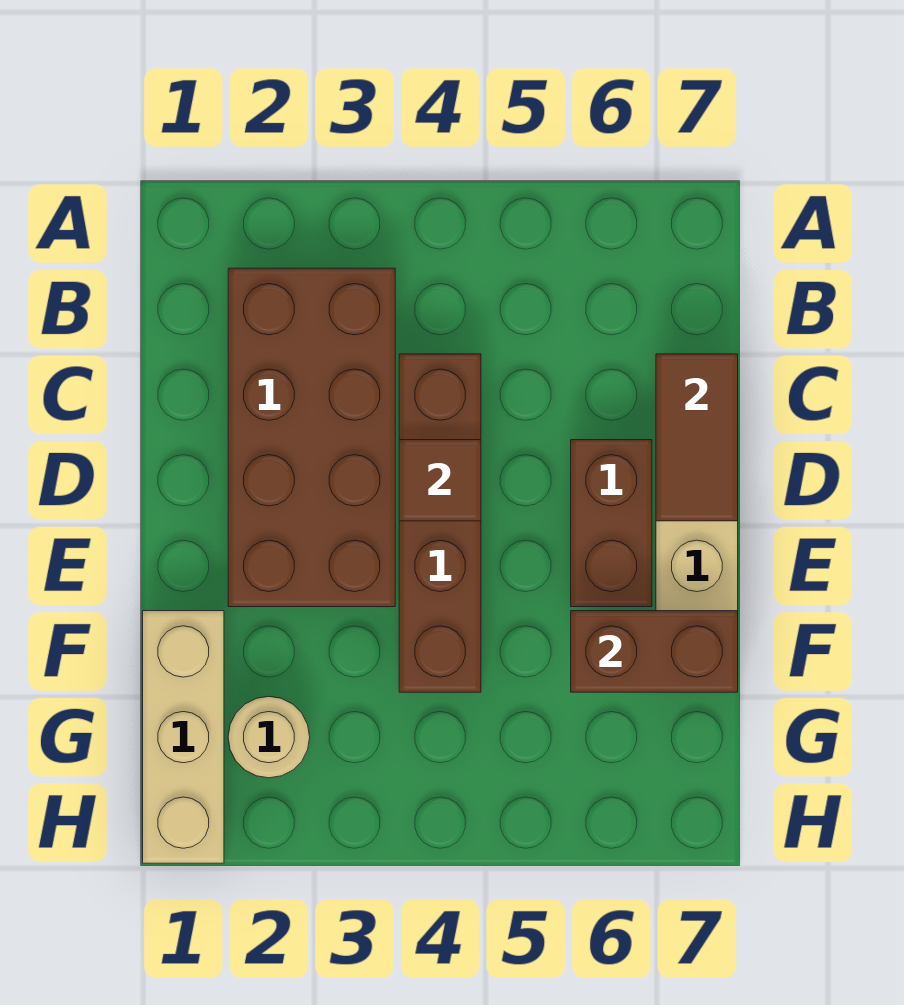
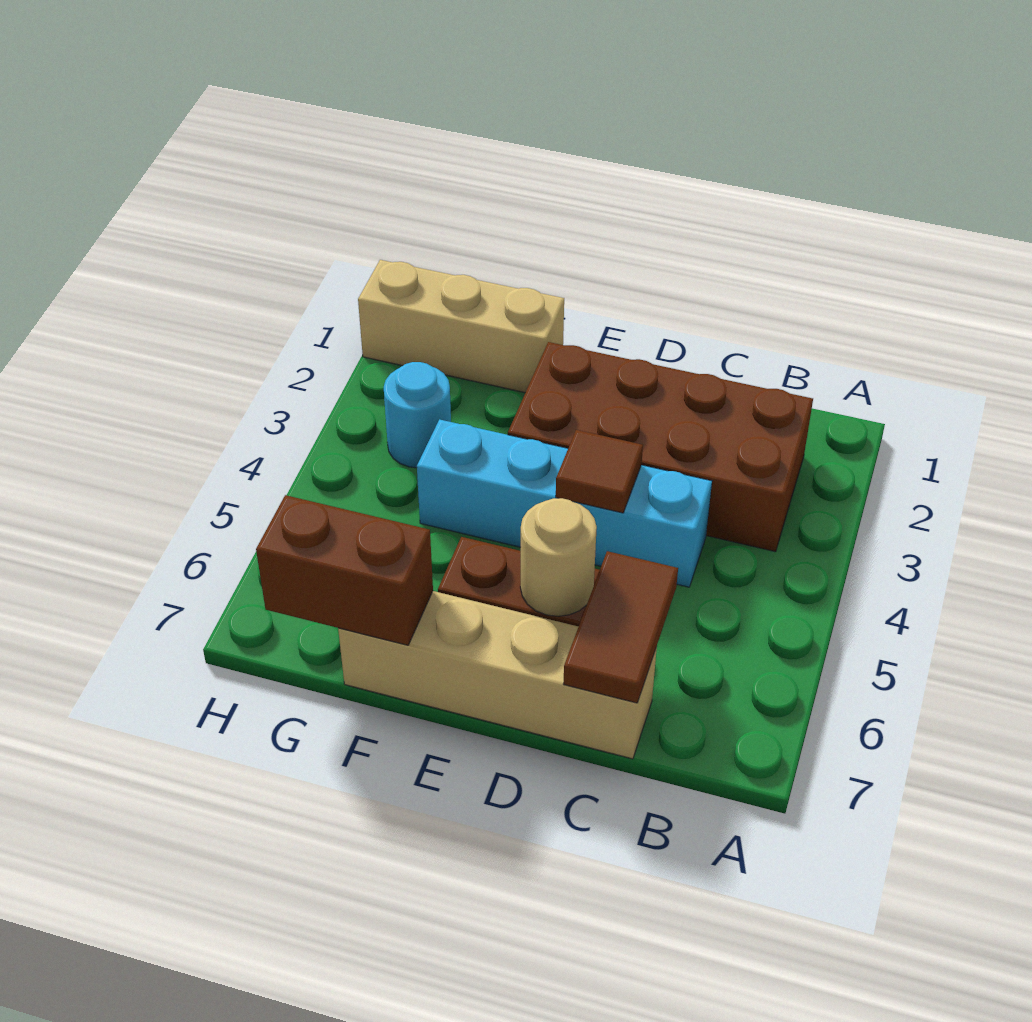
brown brick C4:F4 level 1 -> cyan brick C4:F4 level 1
brown tile C7:D7 level 2 -> brown tile C6:C7 level 2
brown brick F6:F7 level 2 -> brown brick F7:G7 level 2
tan round brick G2 level 1 -> tan round brick D6 level 2
none -> cyan round brick G3 level 1

